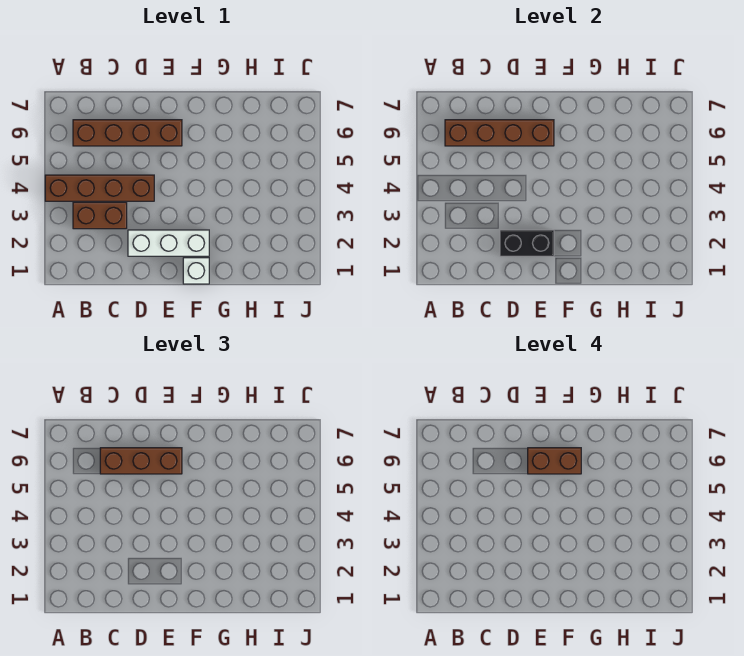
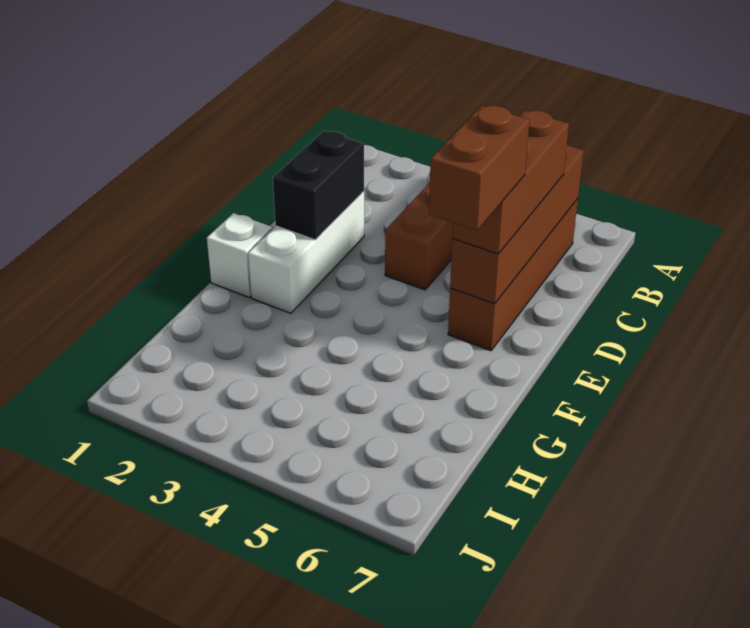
brown brick B3:C3 level 1 -> none

